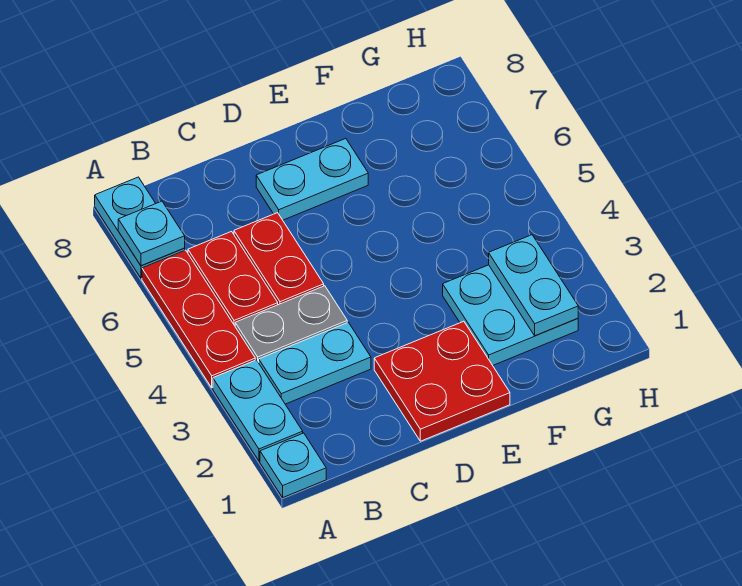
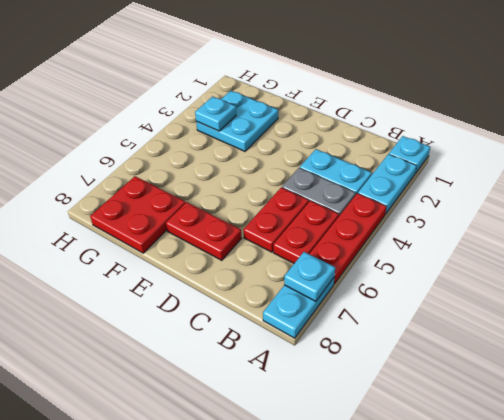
red plate D1:E2 level 1 -> red plate F7:G8 level 1
cyan plate D7:E7 level 1 -> red plate D7:E7 level 1
cyan plate G2:G3 level 2 -> cyan plate G3 level 2

